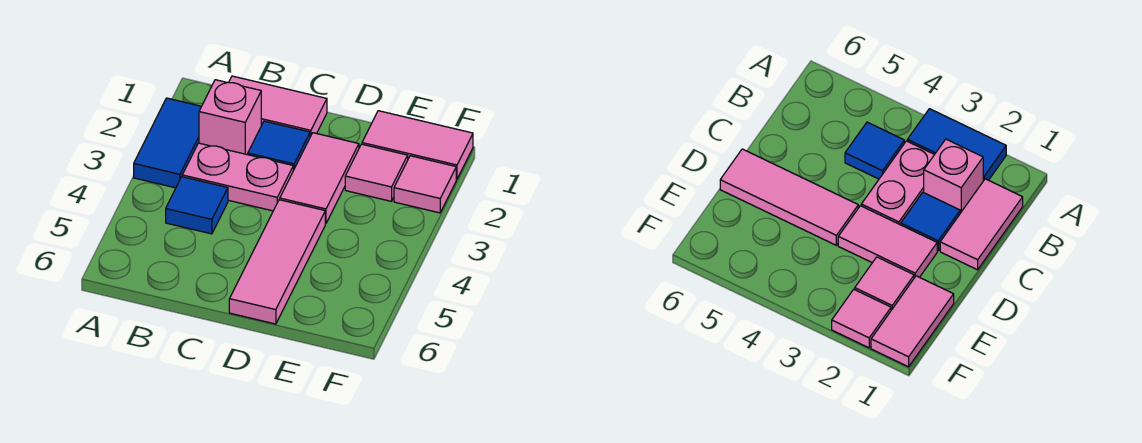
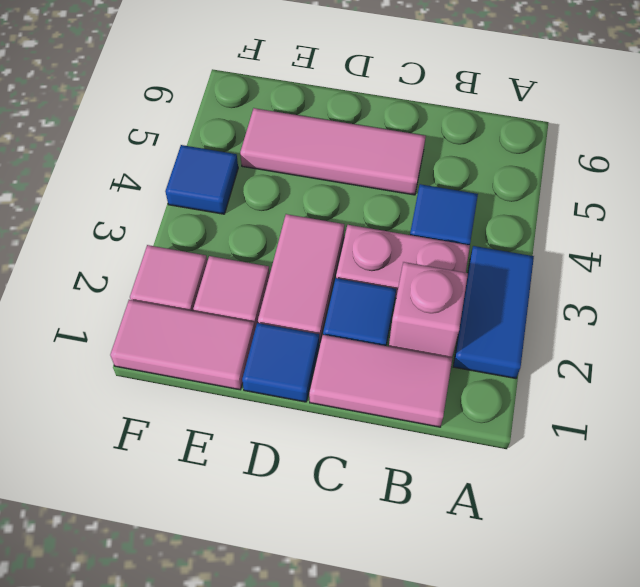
none -> blue tile D1 level 1
pink tile D4:D6 level 1 -> pink tile C5:E5 level 1
none -> blue tile F4 level 1

